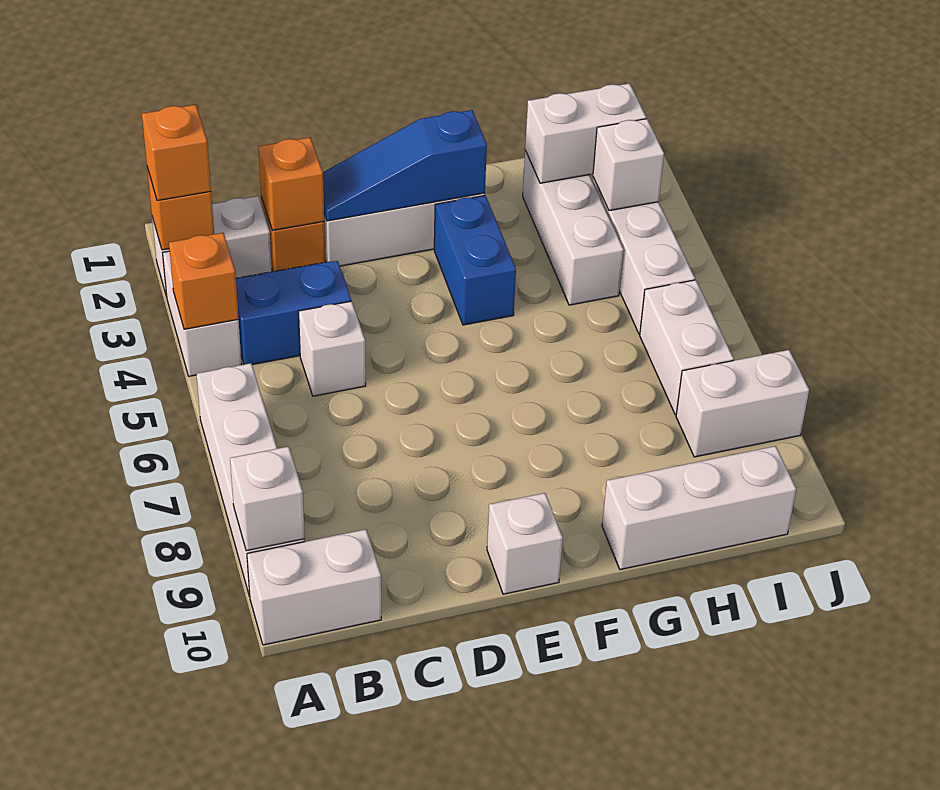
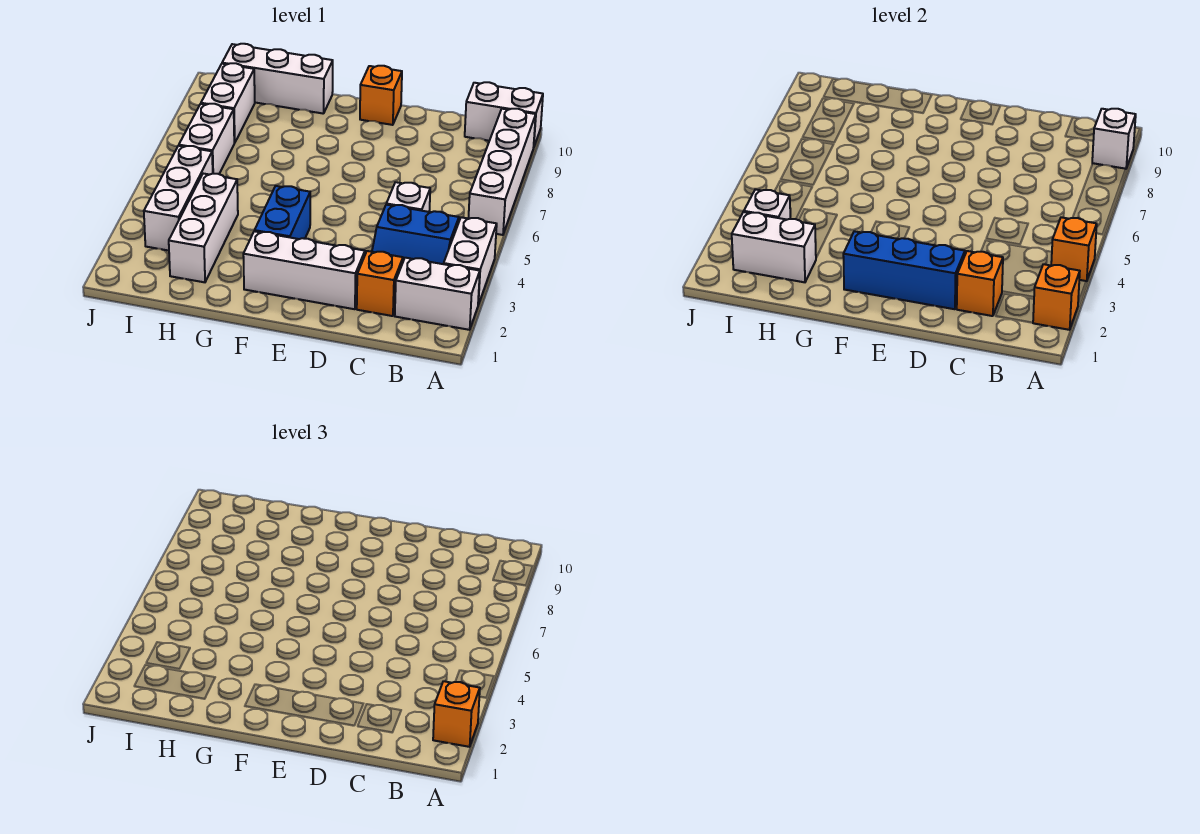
blue slope D2:F2 level 2 top F -> blue brick D2:F2 level 2
white brick E10 level 1 -> orange brick E10 level 1
white brick I8:J8 level 1 -> white brick I8:I9 level 1

